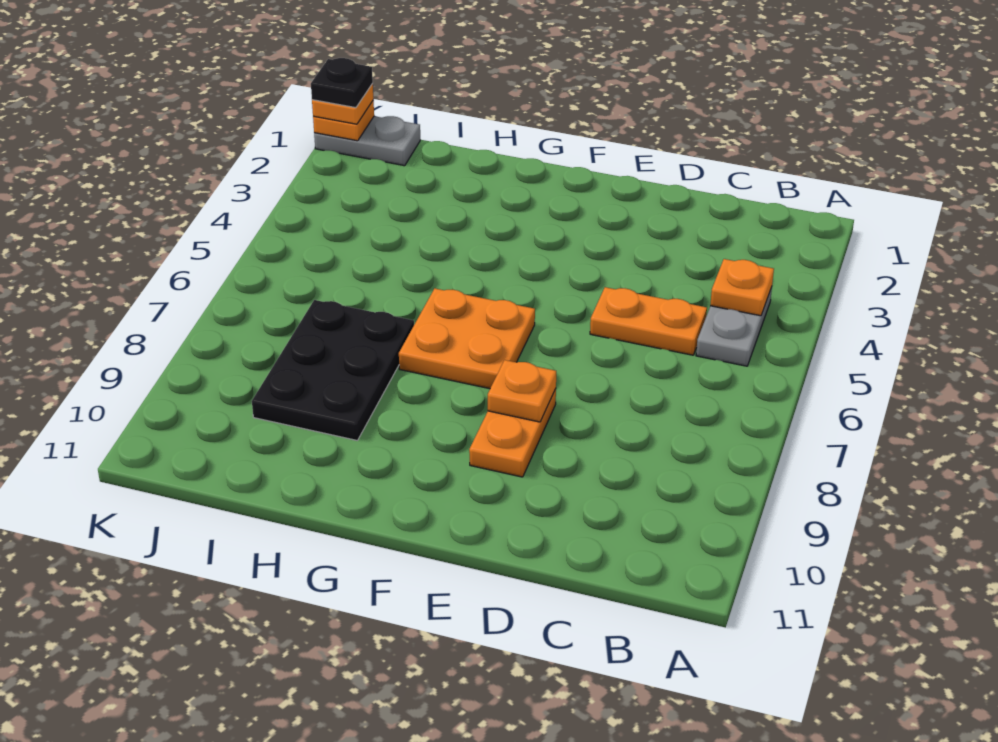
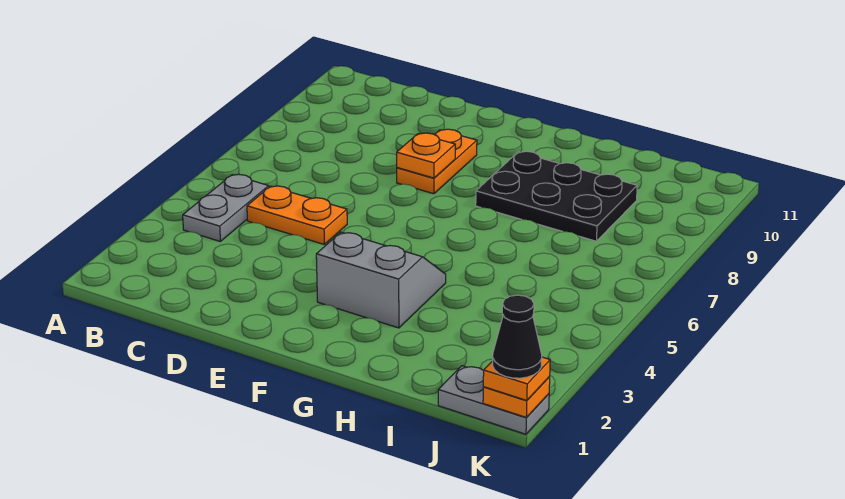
orange plate B4 level 2 -> none
none -> grey slope F3:G4 level 1 top 3
orange plate F6:G7 level 1 -> none
black plate H7:I9 level 1 -> black plate G8:I9 level 1
black plate K1 level 4 -> black cone K1 level 4

